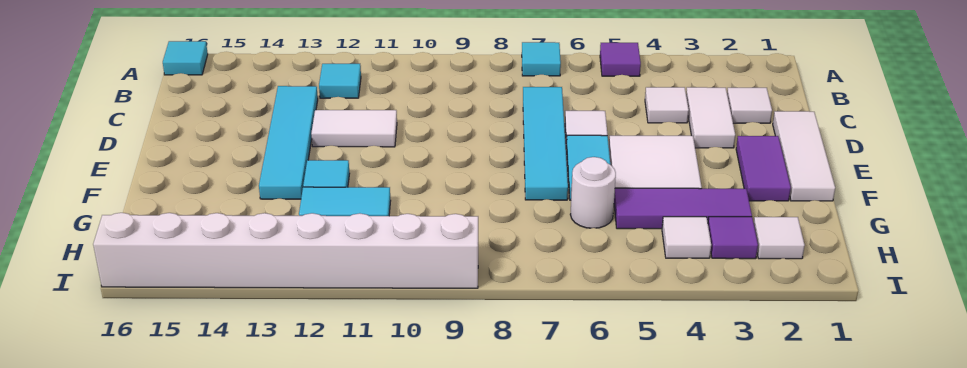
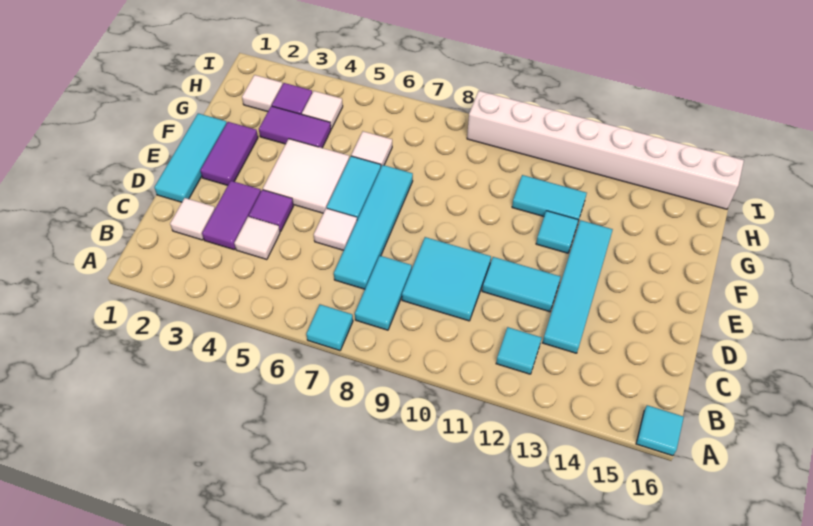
purple tile A5 level 1 -> purple tile D4 level 1
none -> cyan tile B8:C8 level 1
white tile C3:D3 level 1 -> purple tile C3:D3 level 1
none -> cyan tile C9:D10 level 1
white tile D1:F1 level 1 -> cyan tile D1:F1 level 1
white tile D11:D12 level 1 -> cyan tile D11:D12 level 1
purple tile G3:G5 level 1 -> purple tile G3:G4 level 1
white round brick G6 level 1 -> white tile G6 level 1

